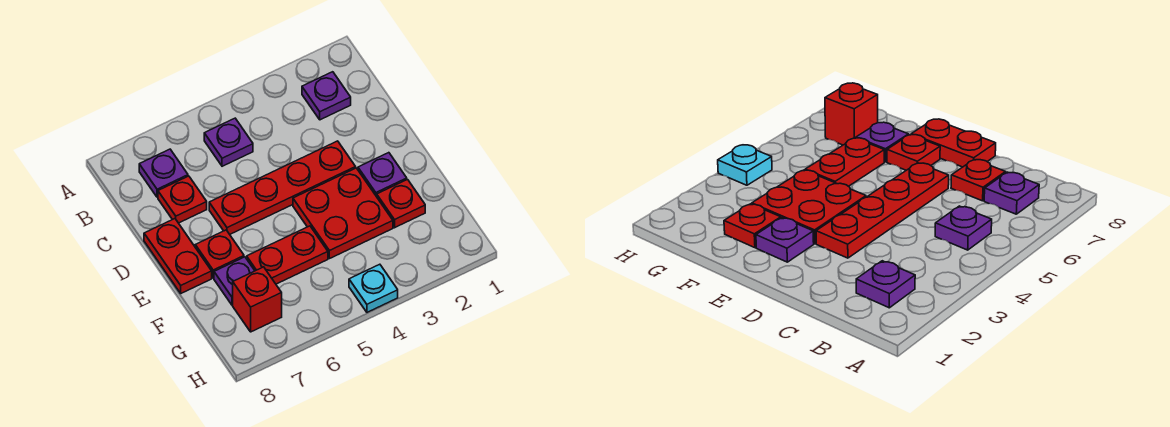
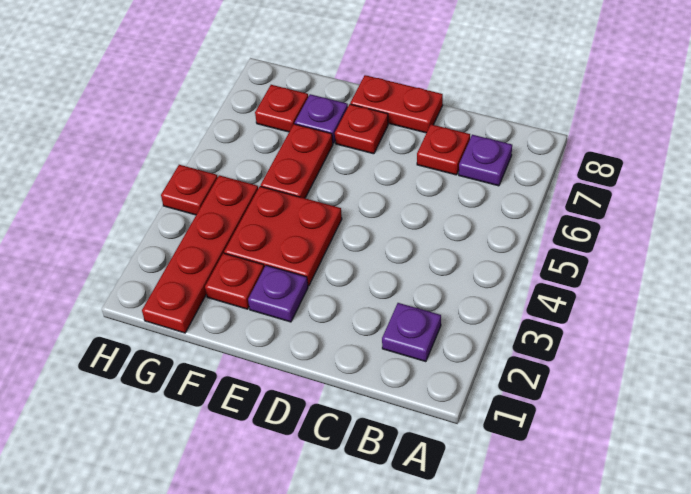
purple plate B5 level 1 -> none
red plate D3:D6 level 1 -> red plate G1:G4 level 1
red brick G7 level 1 -> red plate G7 level 1
cyan plate H4 level 1 -> red plate H4 level 1

